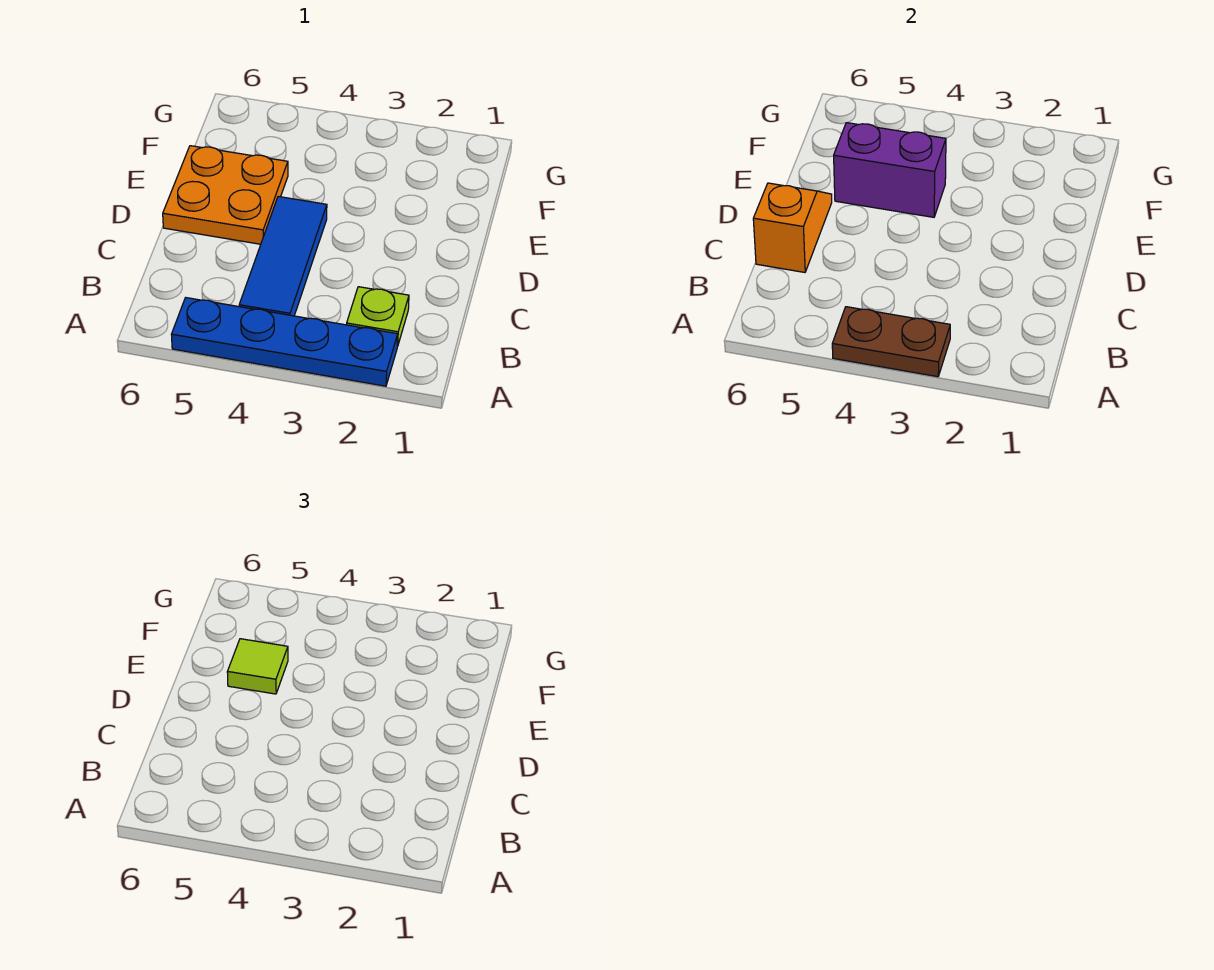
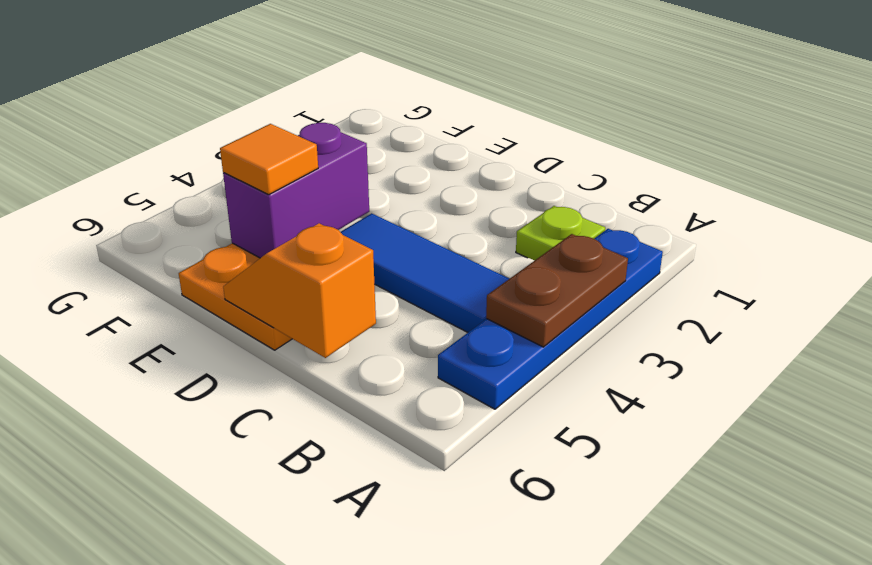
lime tile E5 level 3 -> orange tile E5 level 3

